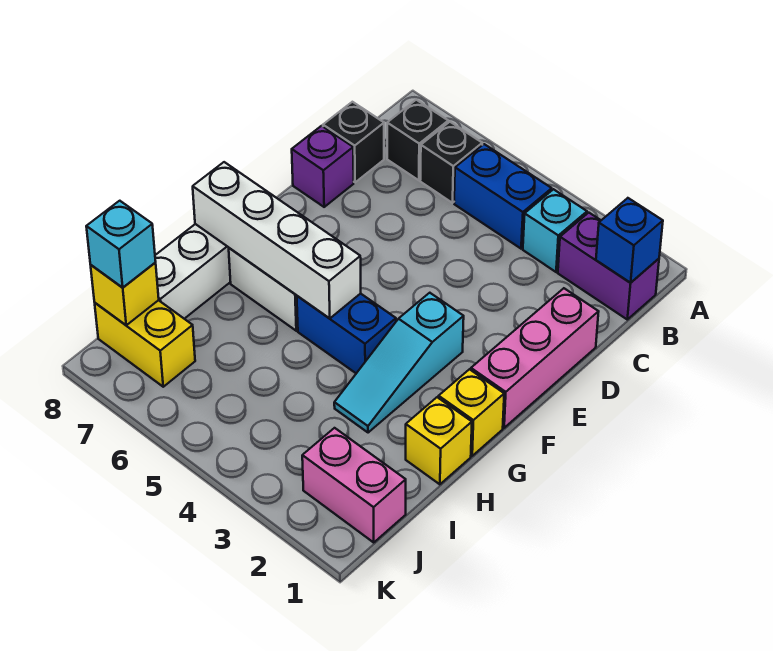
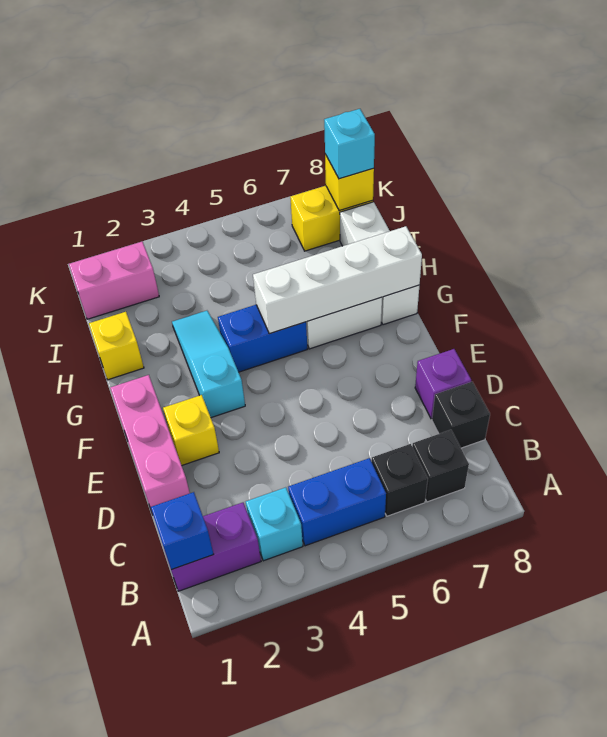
yellow brick G1 level 1 -> yellow brick E2 level 1

